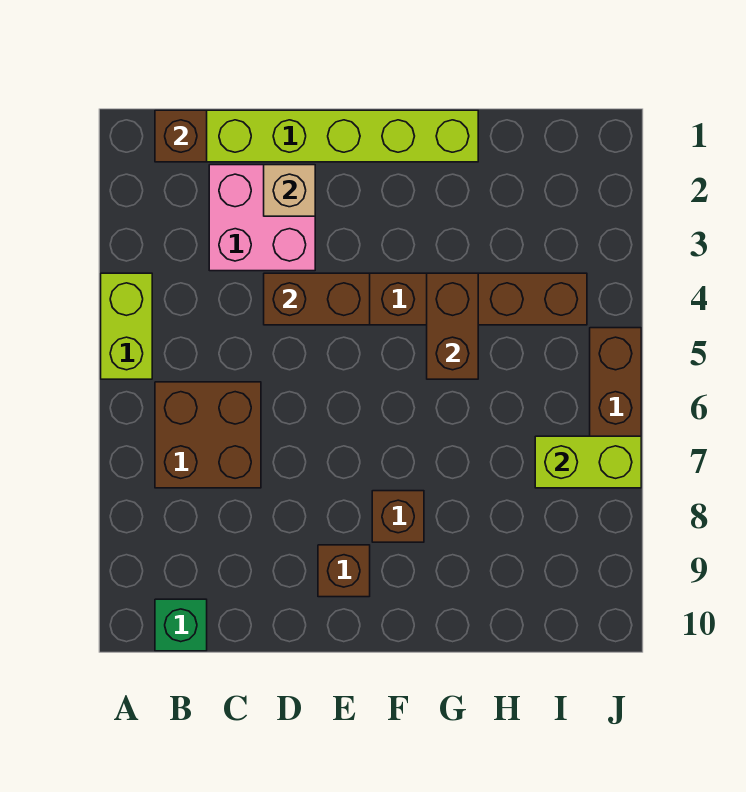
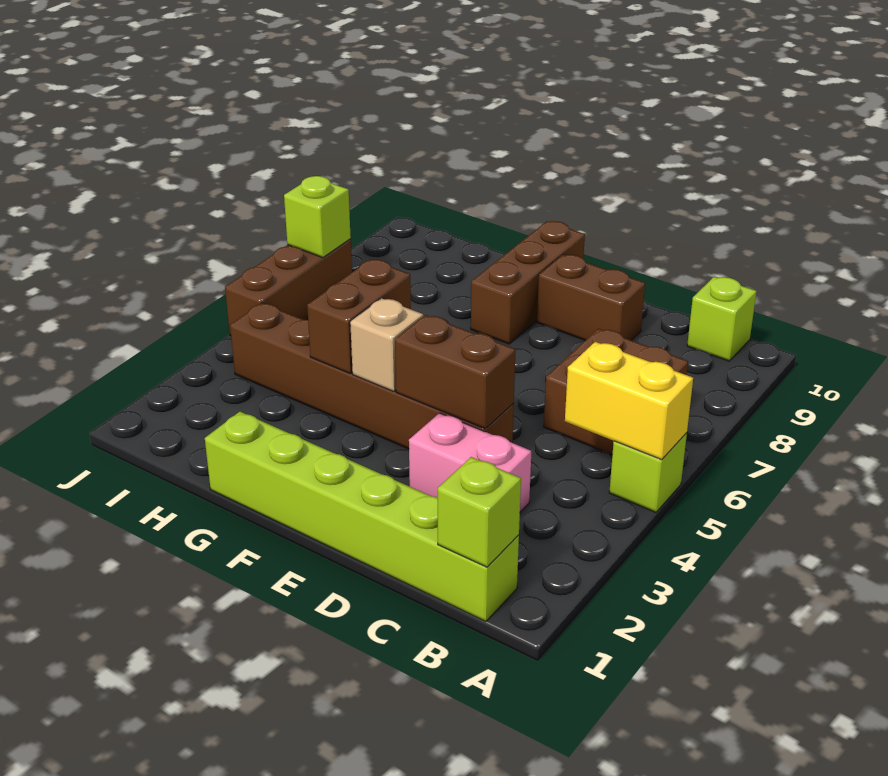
lime brick A4:A5 level 1 -> lime brick A5 level 1
none -> yellow brick A5:B5 level 2
brown brick B1 level 2 -> lime brick B1 level 2
green brick B10 level 1 -> lime brick B10 level 1
pink brick C2:D3 level 1 -> pink brick C3:D3 level 1
tan brick D2 level 2 -> tan brick F4 level 2
brown brick E9 level 1 -> brown brick D9:E9 level 1
brown brick F8 level 1 -> brown brick F8:F10 level 1
lime brick I7:J7 level 2 -> lime brick J7 level 2

